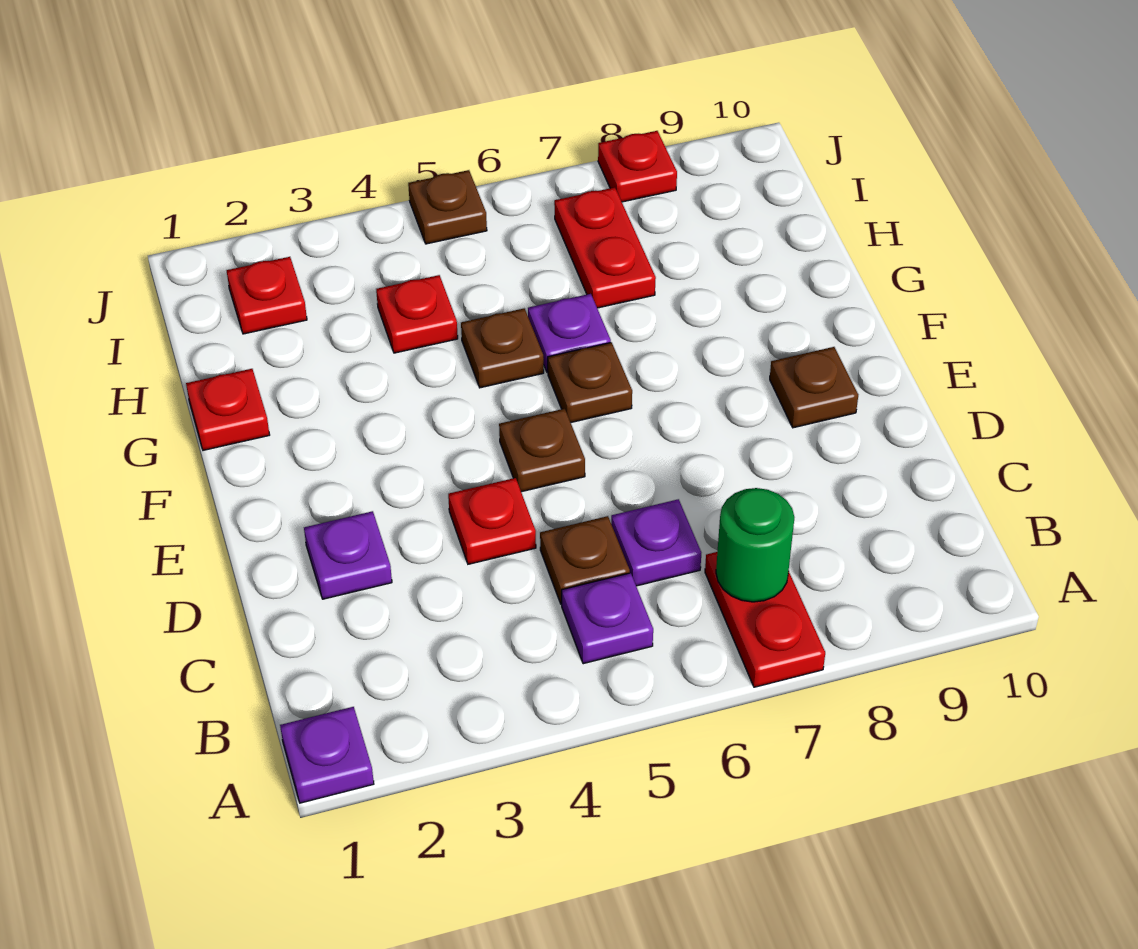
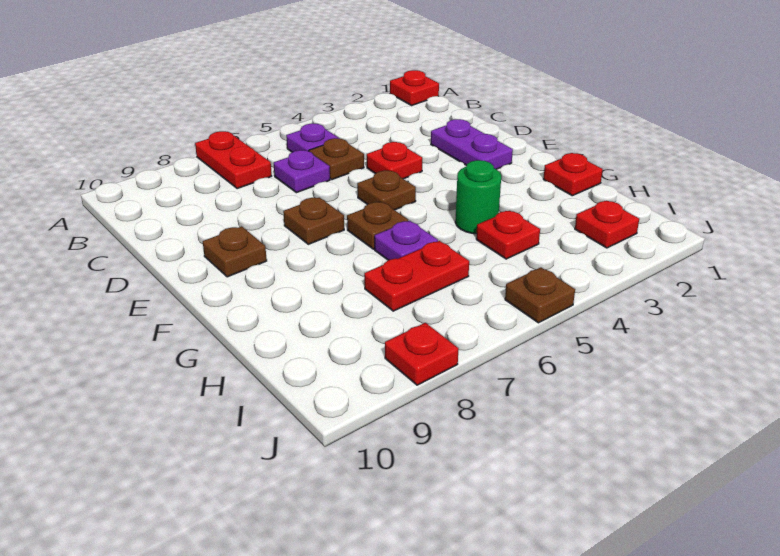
purple plate A1 level 1 -> red plate A1 level 1
green round brick B7 level 2 -> green round brick G4 level 1
purple plate D2 level 1 -> purple plate D2:E2 level 1
brown plate G5 level 1 -> brown plate E7 level 1
red plate H7:I7 level 1 -> red plate H6:H7 level 1

